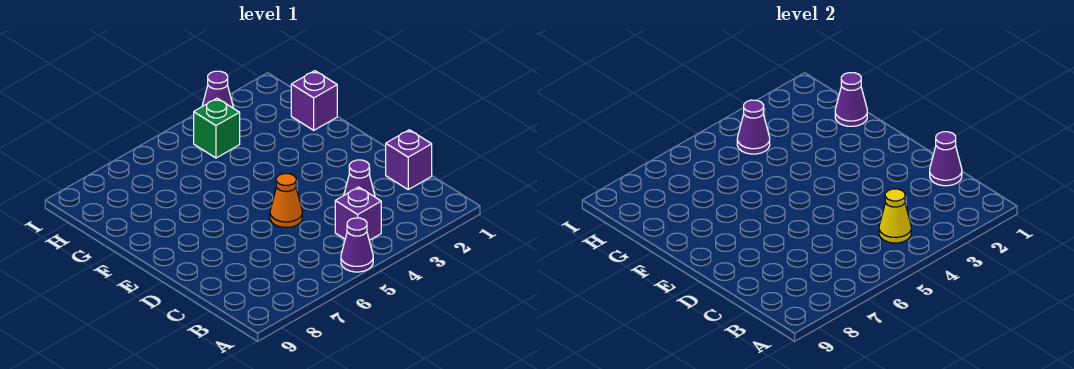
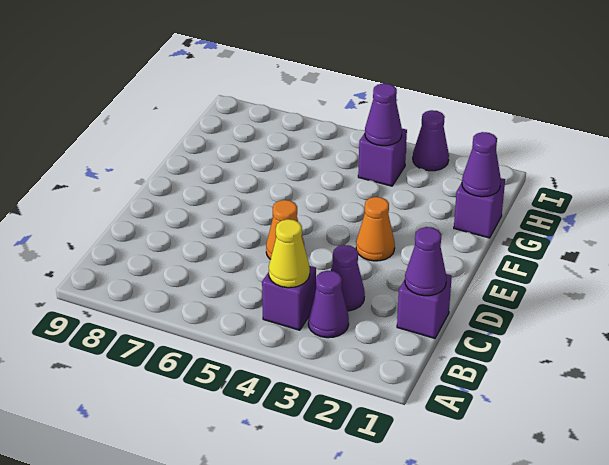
purple cone A5 level 1 -> purple cone B3 level 1
none -> orange cone E3 level 1
green brick H4 level 1 -> purple brick H4 level 1

